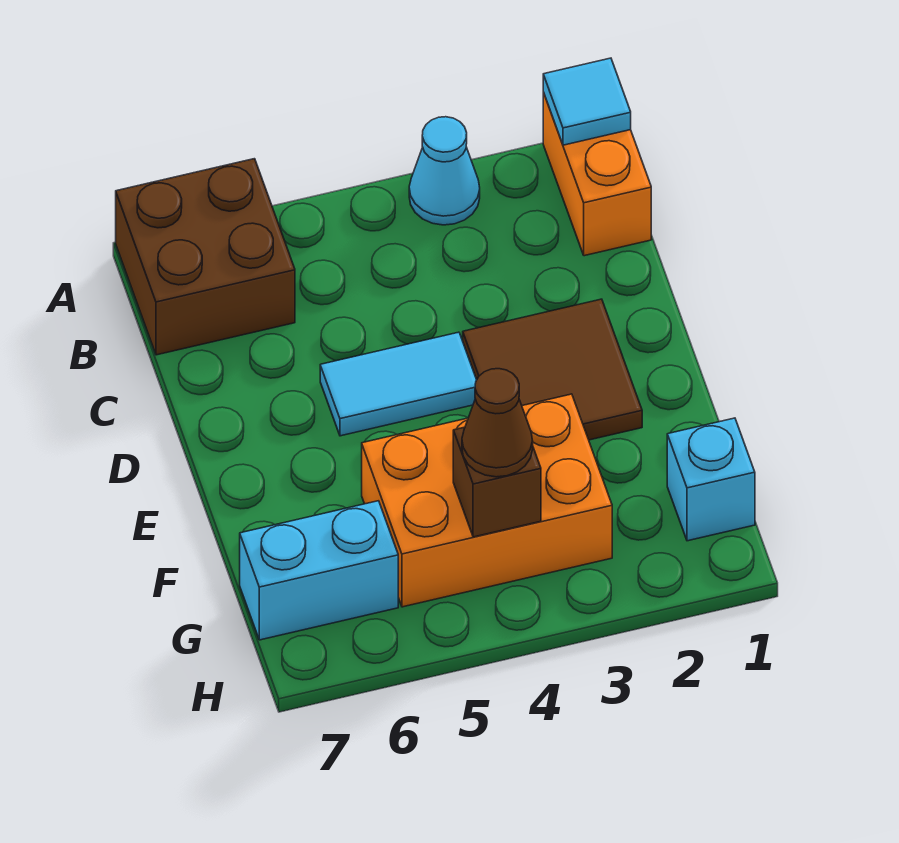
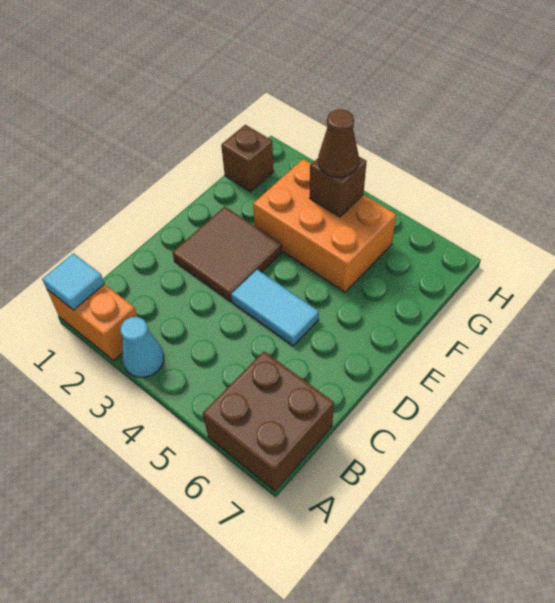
orange brick A1:B1 level 1 -> orange brick A1:A2 level 1
cyan brick G1 level 1 -> brown brick G1 level 1
cyan brick G6:G7 level 1 -> none

